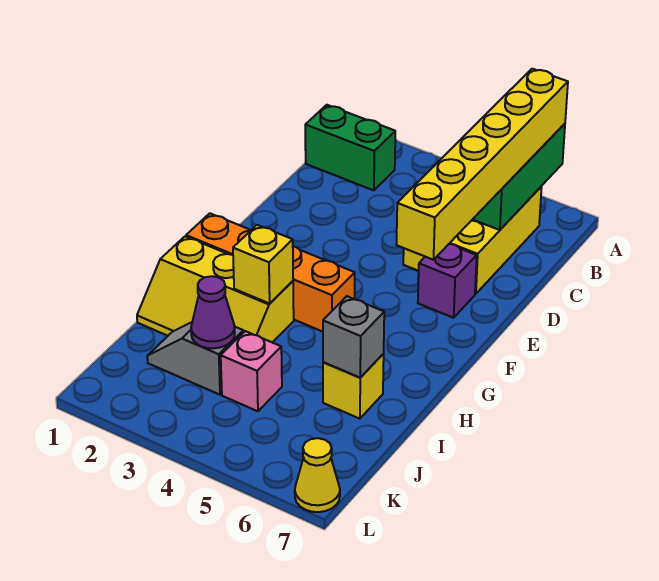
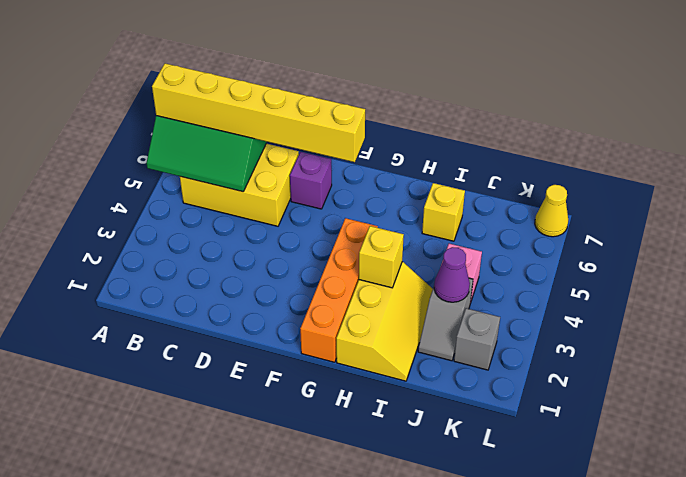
green brick B1:B2 level 1 -> none
grey brick I6 level 2 -> grey brick K2 level 1

